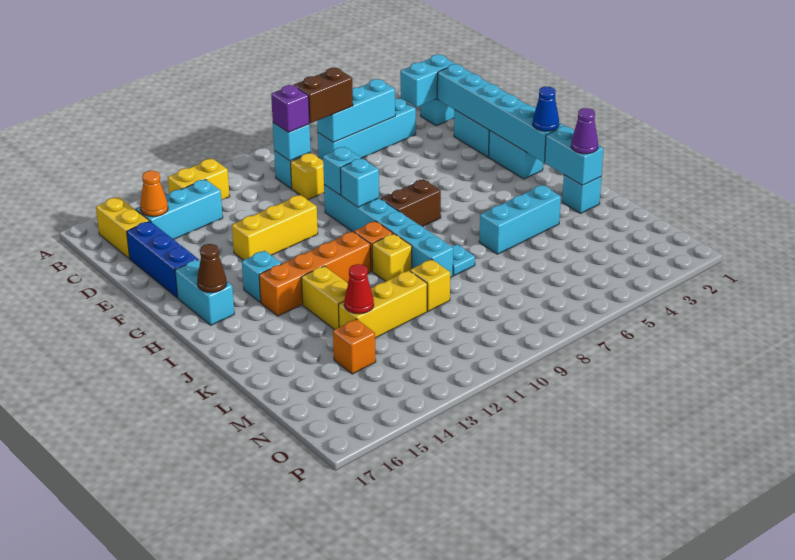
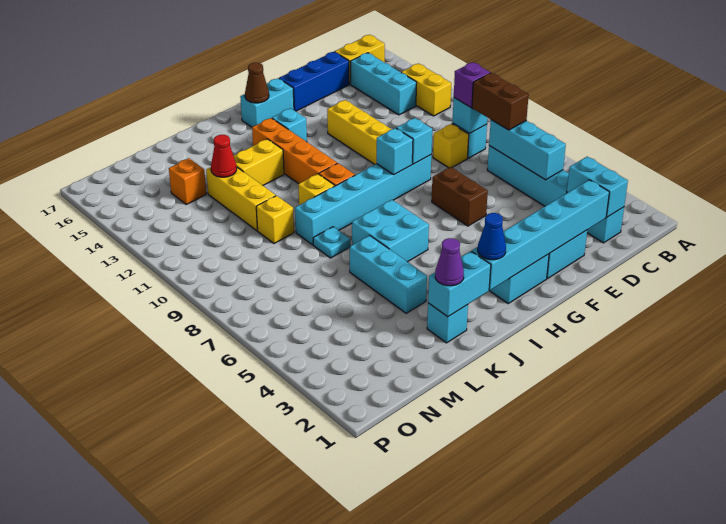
orange cone C15 level 2 -> none
brown brick H7:H8 level 1 -> brown brick F6:F7 level 1
none -> cyan brick I6:J7 level 1

